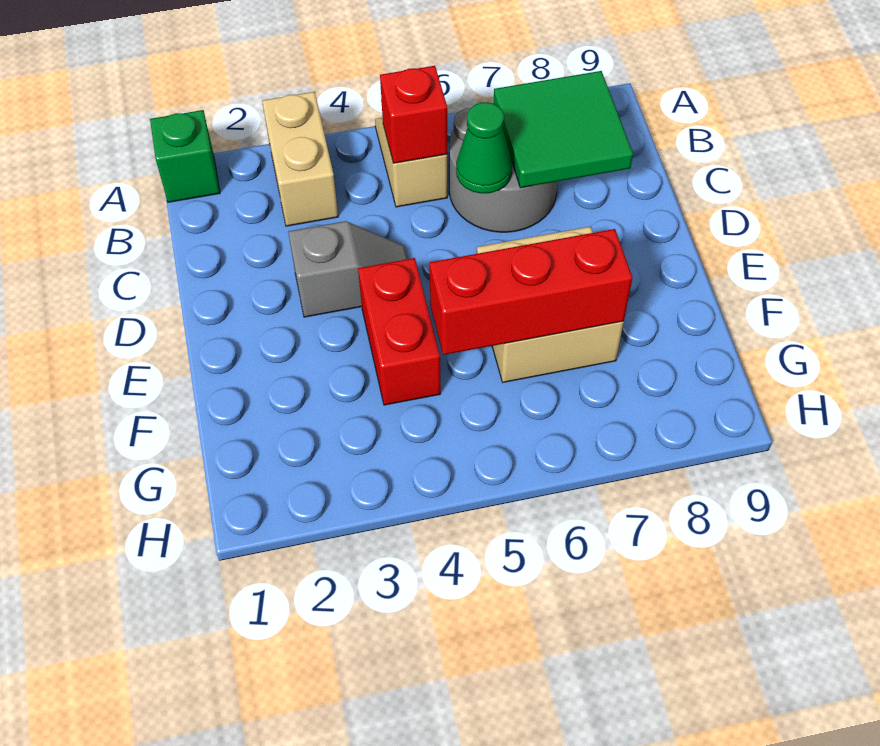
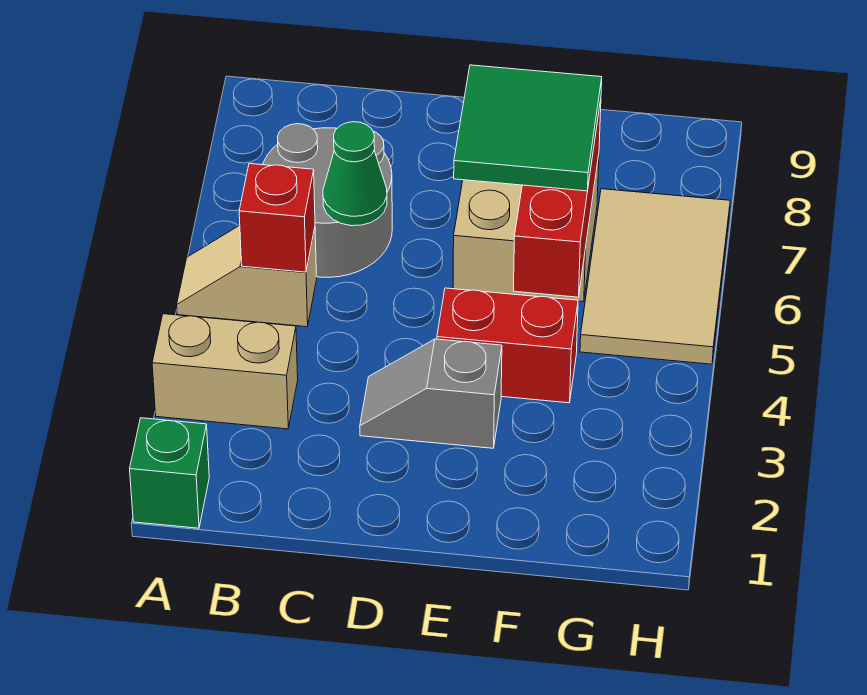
green tile B7:C8 level 2 -> green tile E6:F7 level 3
grey slope D3:D4 level 1 top 3 -> grey slope D3:E3 level 1 top E
none -> tan tile G5:H7 level 1

